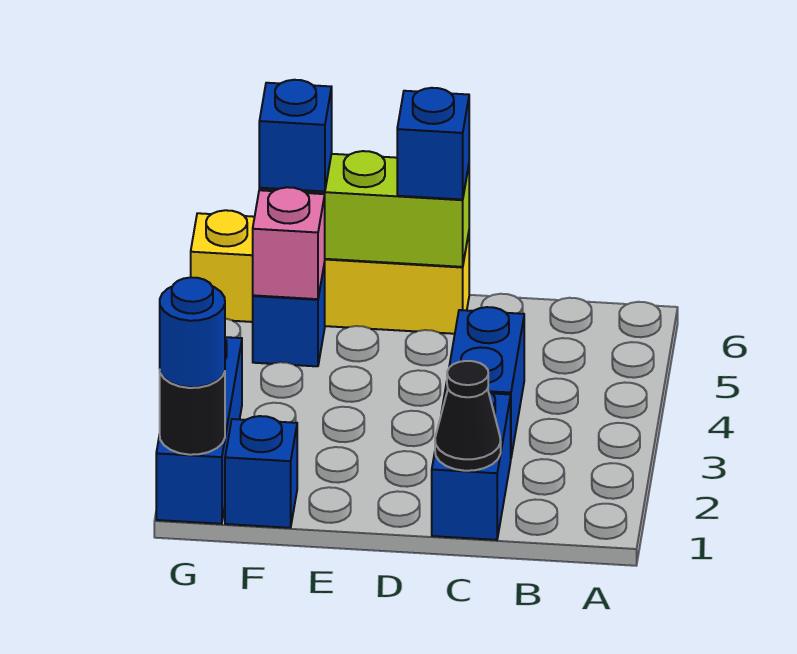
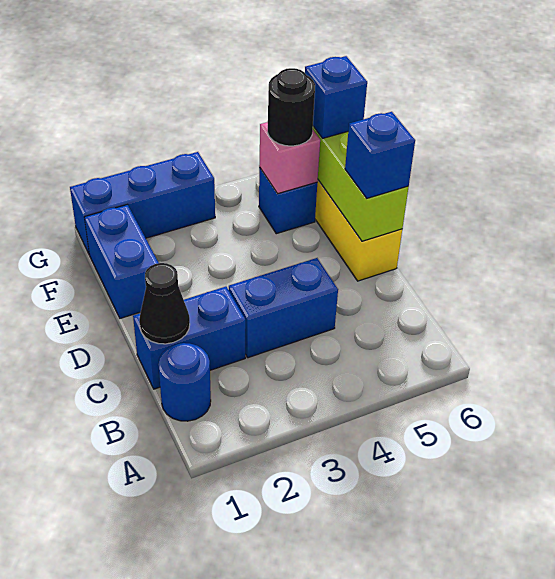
blue brick F1 level 1 -> blue brick E1:F1 level 1
black round brick G1 level 2 -> black round brick F5 level 3
blue round brick G1 level 3 -> blue round brick B1 level 1

